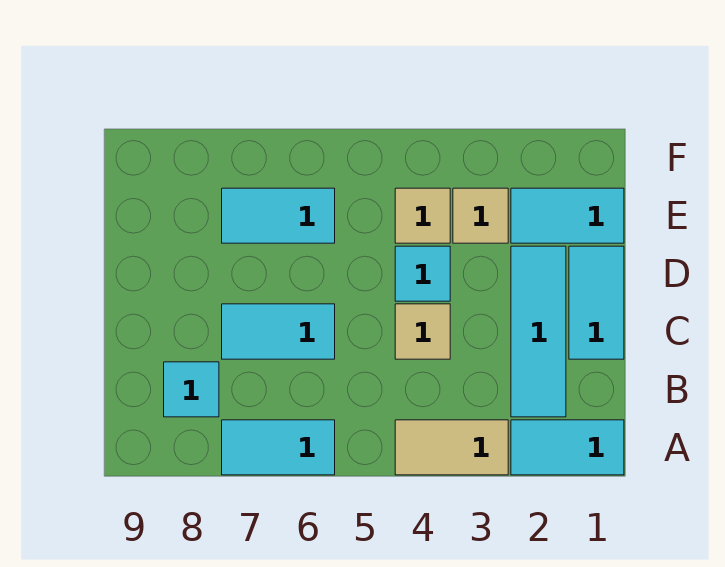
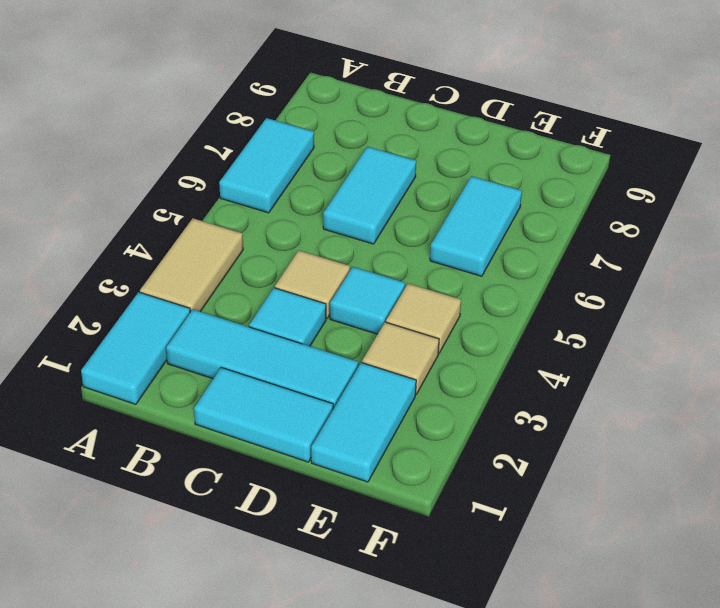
cyan tile B8 level 1 -> cyan tile C3 level 1

